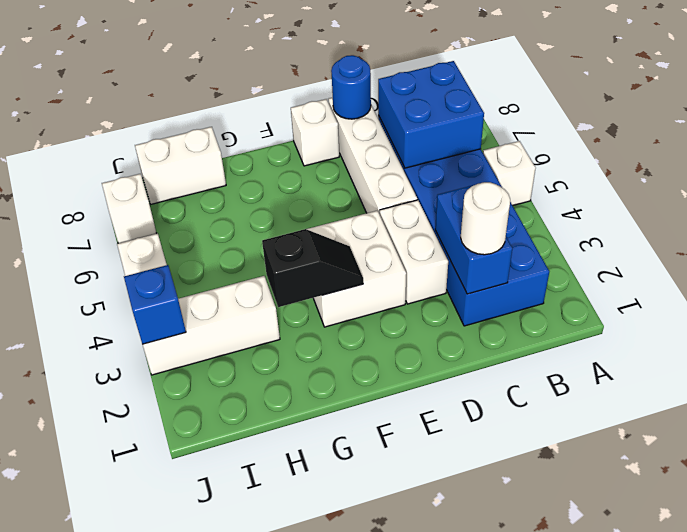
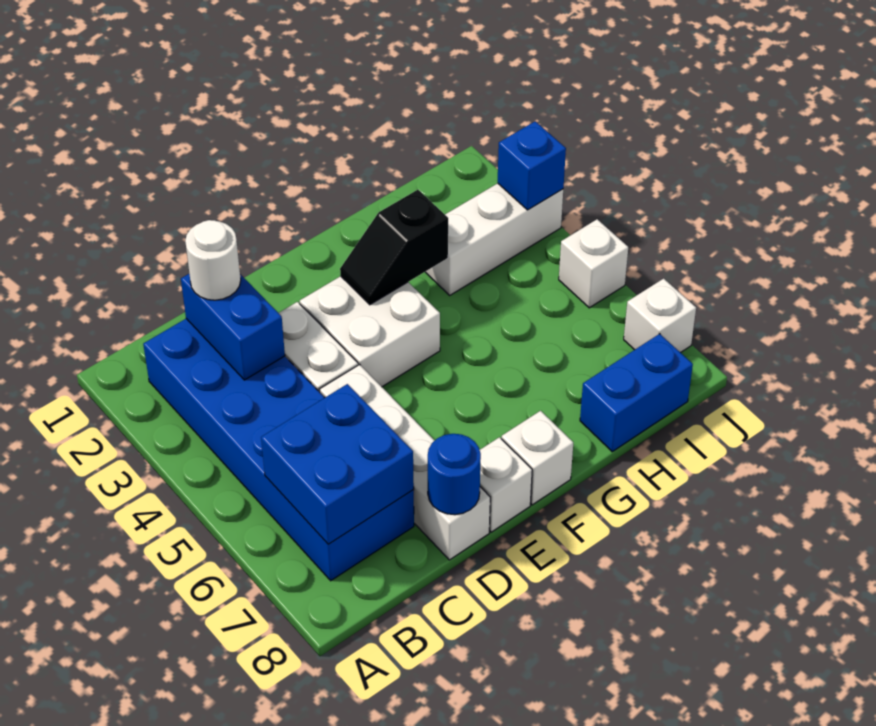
white brick A5 level 1 -> white brick F8 level 1
white brick H8:I8 level 1 -> blue brick H8:I8 level 1

